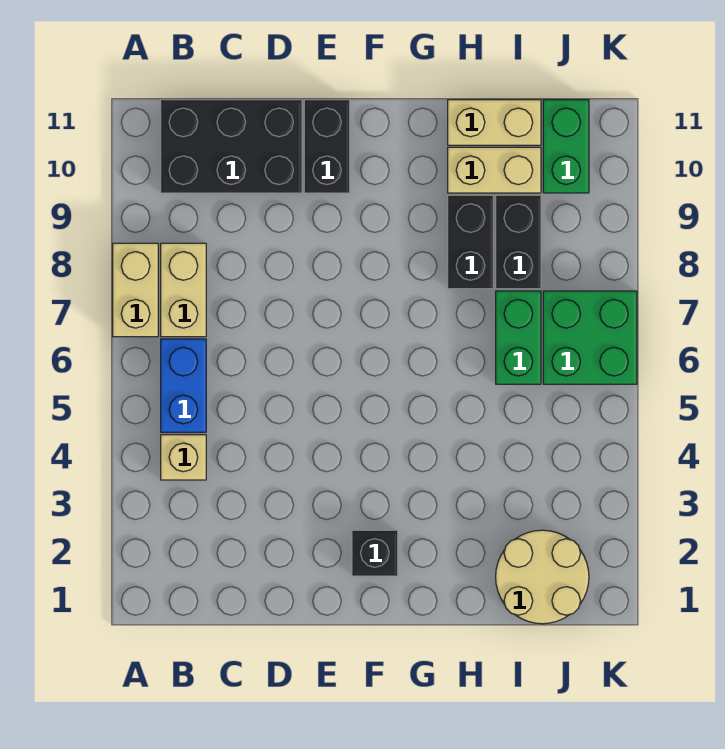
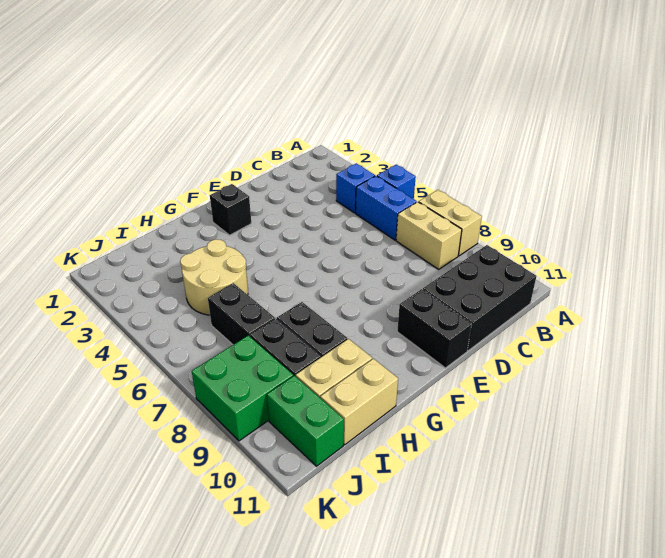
none -> blue brick A5 level 1
tan brick B4 level 1 -> blue brick B4 level 1
tan round brick I1:J2 level 1 -> tan round brick H4:I5 level 1
green brick I6:I7 level 1 -> black brick I6:I7 level 1
green brick J6:K7 level 1 -> green brick J8:K9 level 1

